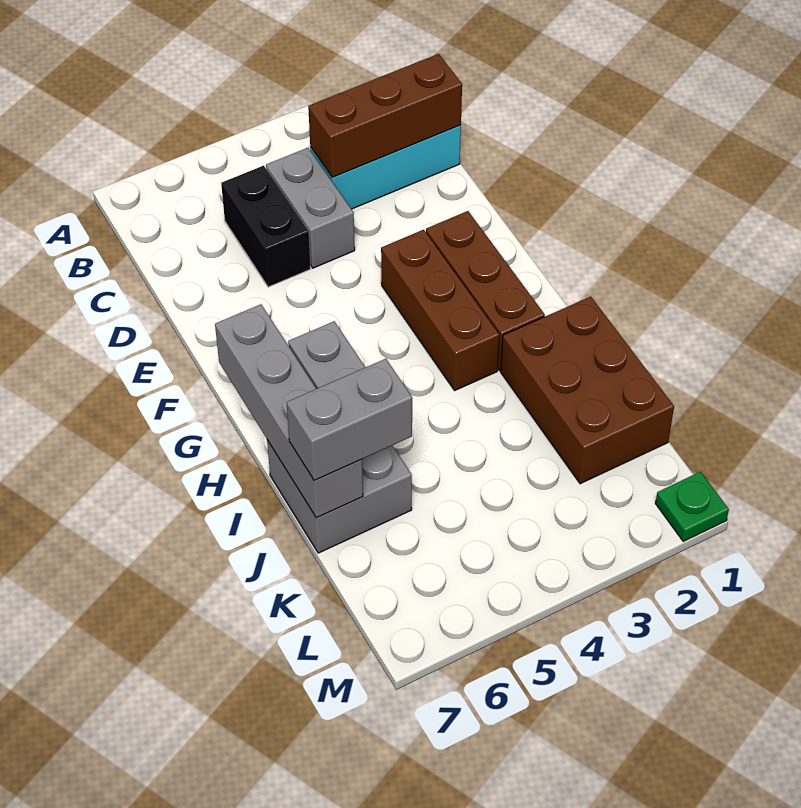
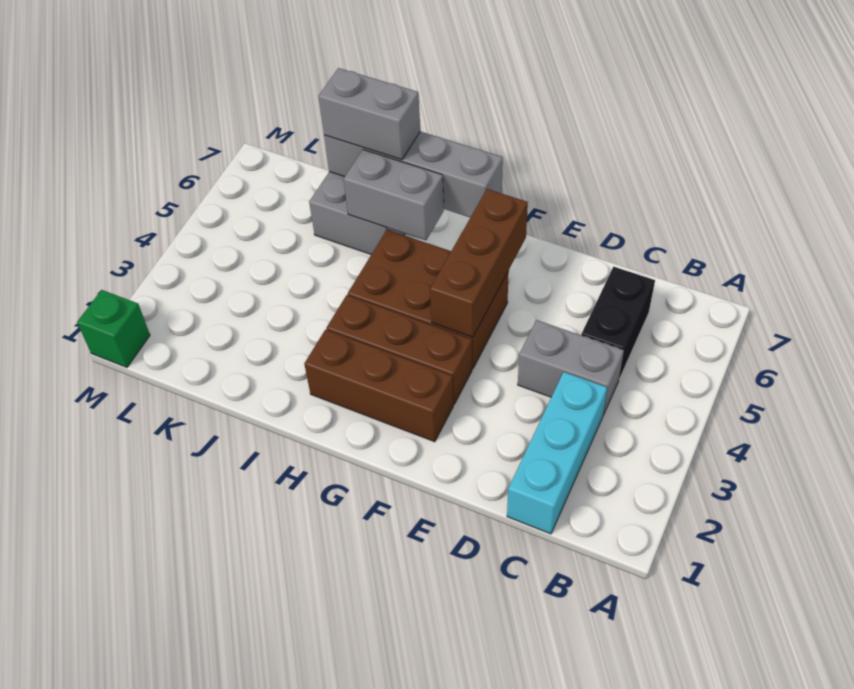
brown brick C1:C3 level 2 -> brown brick F4:F6 level 2
black brick C5:D5 level 1 -> black brick C5:C6 level 1
brown brick I1:K2 level 1 -> brown brick F4:H5 level 1
grey brick J6:J7 level 3 -> grey brick I7:J7 level 3
green plate M1 level 1 -> green brick M1 level 1

